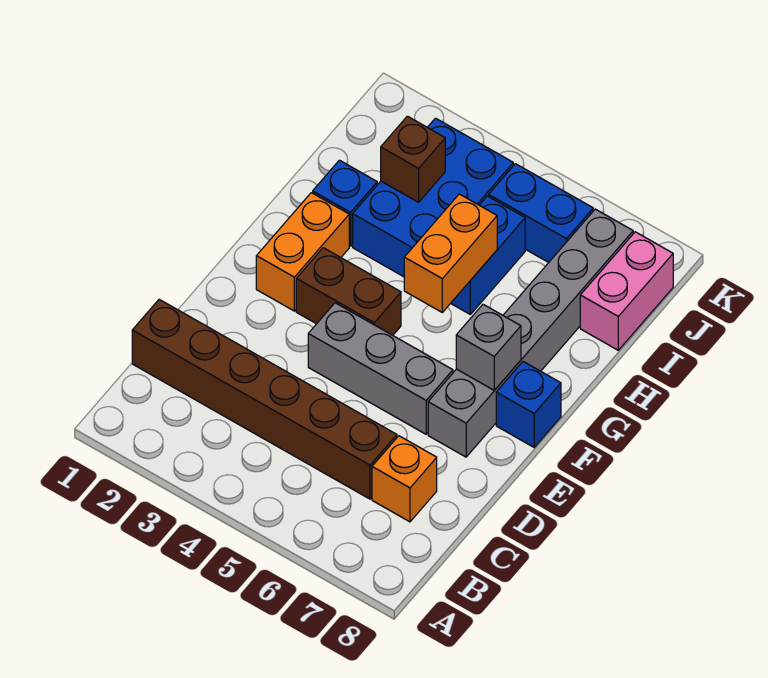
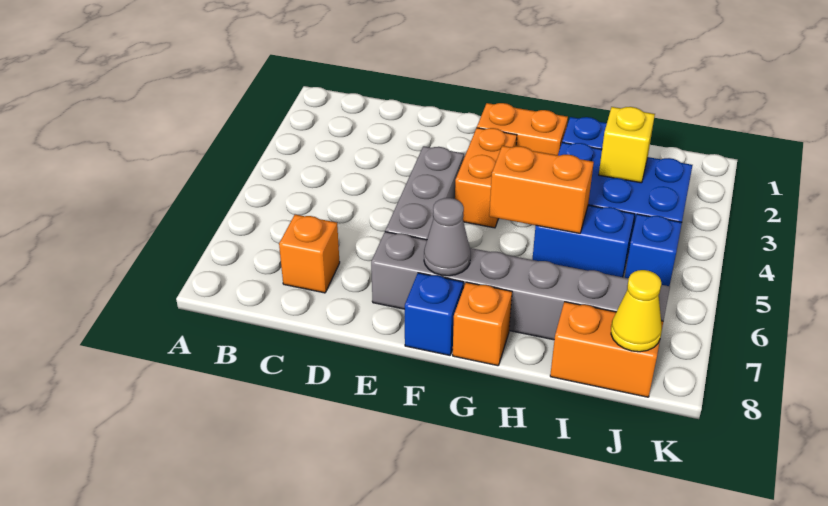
brown brick C1:C6 level 1 -> none
brown brick F3:F4 level 1 -> orange brick F3:F4 level 1
grey brick F7 level 2 -> grey cone F7 level 2
none -> orange brick G8 level 1
brown brick I3 level 2 -> yellow brick I3 level 2
pink brick I8:J8 level 1 -> orange brick I8:J8 level 1
blue brick J5:J6 level 1 -> blue brick J5 level 1
none -> yellow cone J8 level 2

